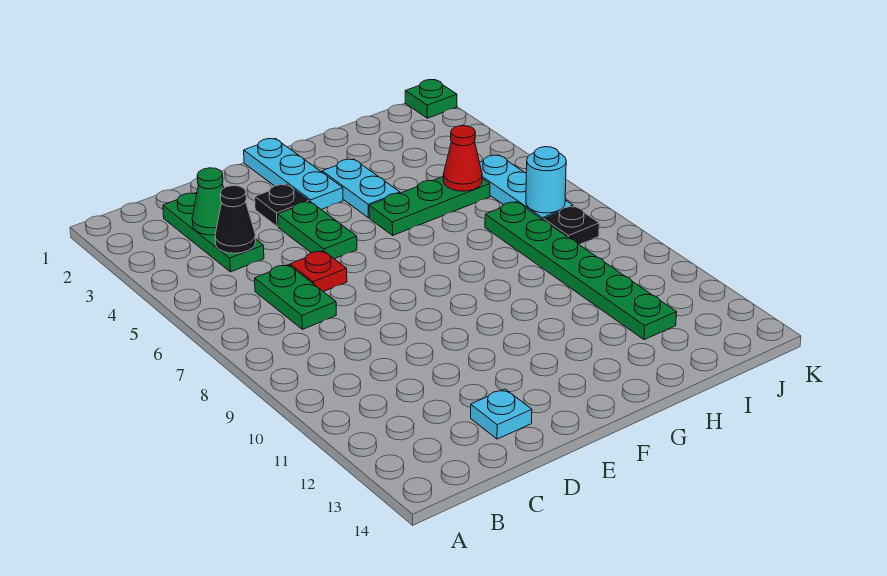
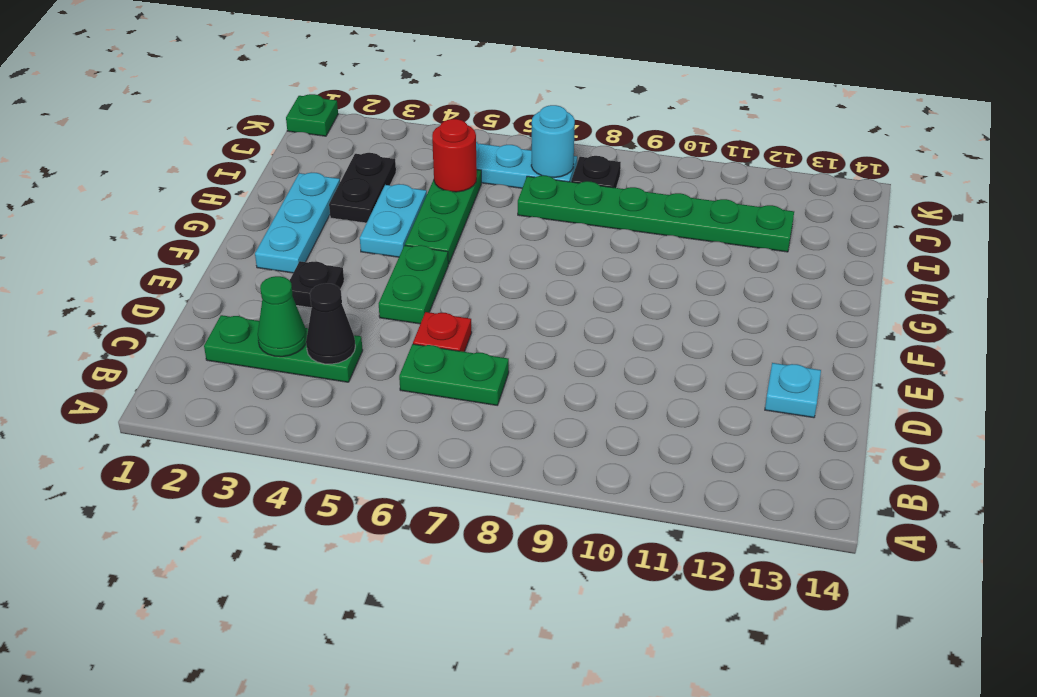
green plate E4:E5 level 1 -> green plate E5:F5 level 1
cyan plate F1:F3 level 1 -> cyan plate F2:H2 level 1
cyan plate G3:G4 level 1 -> cyan plate G4:H4 level 1
none -> black plate H3:I3 level 1
red cone I5 level 2 -> red round brick I5 level 2

